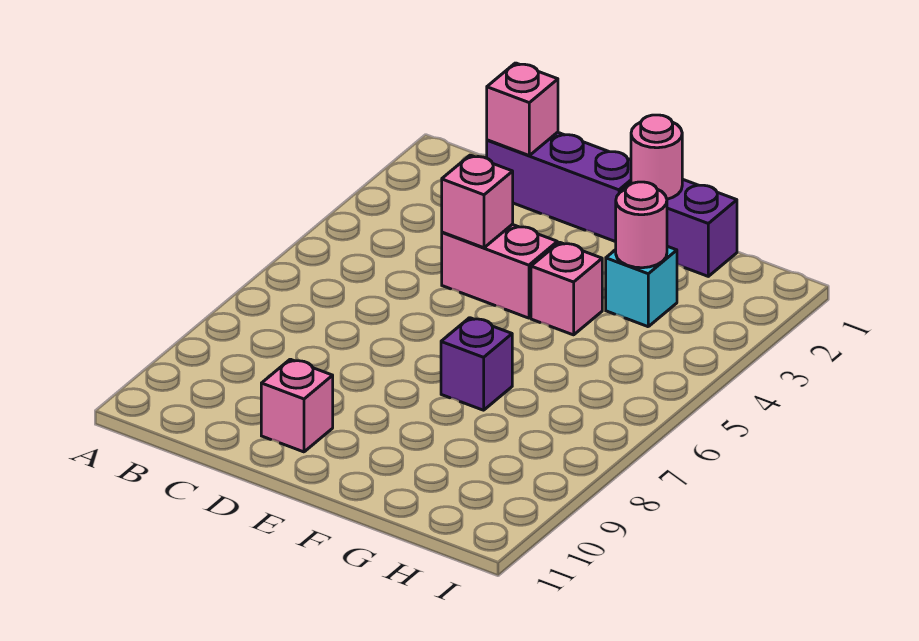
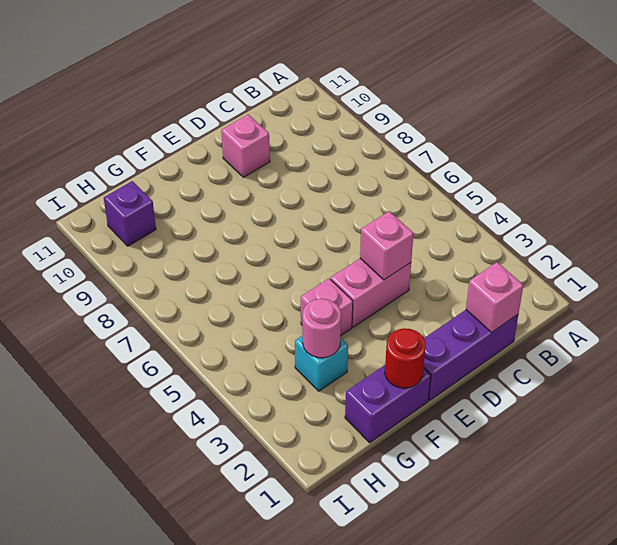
pink round brick F1 level 2 -> red round brick F1 level 2
purple brick F7 level 1 -> purple brick H10 level 1

